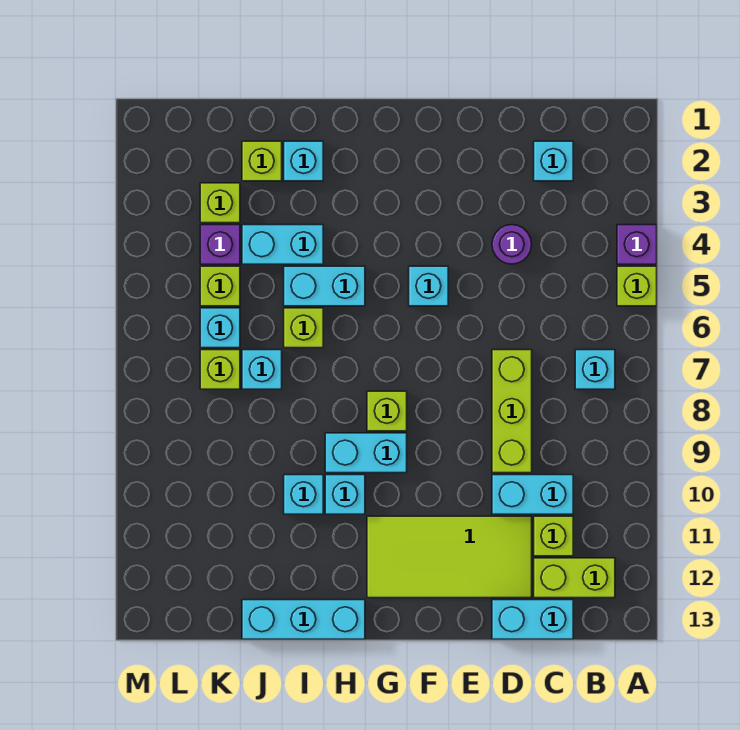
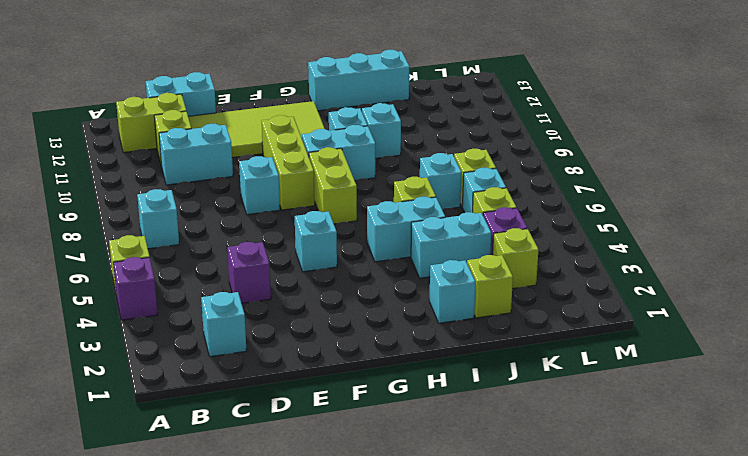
purple round brick D4 level 1 -> purple brick D4 level 1
lime brick D7:D9 level 1 -> lime brick F8:F10 level 1
none -> cyan brick E8 level 1
lime brick G8 level 1 -> lime brick G7:G8 level 1

